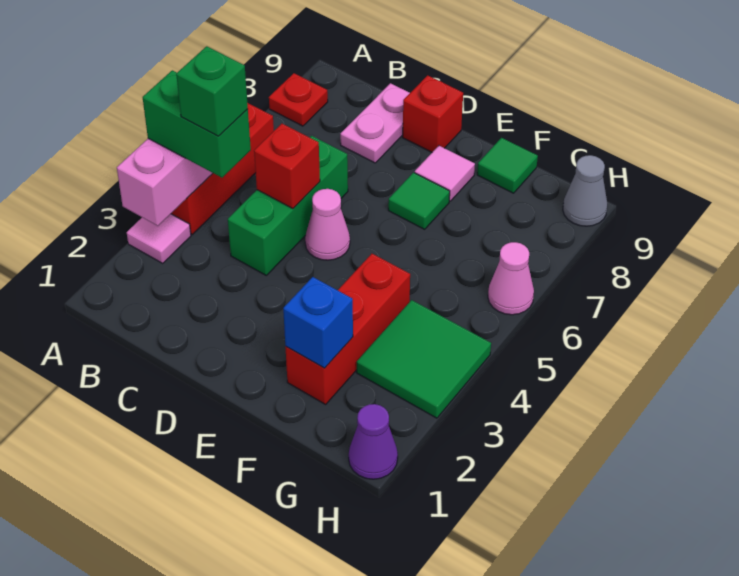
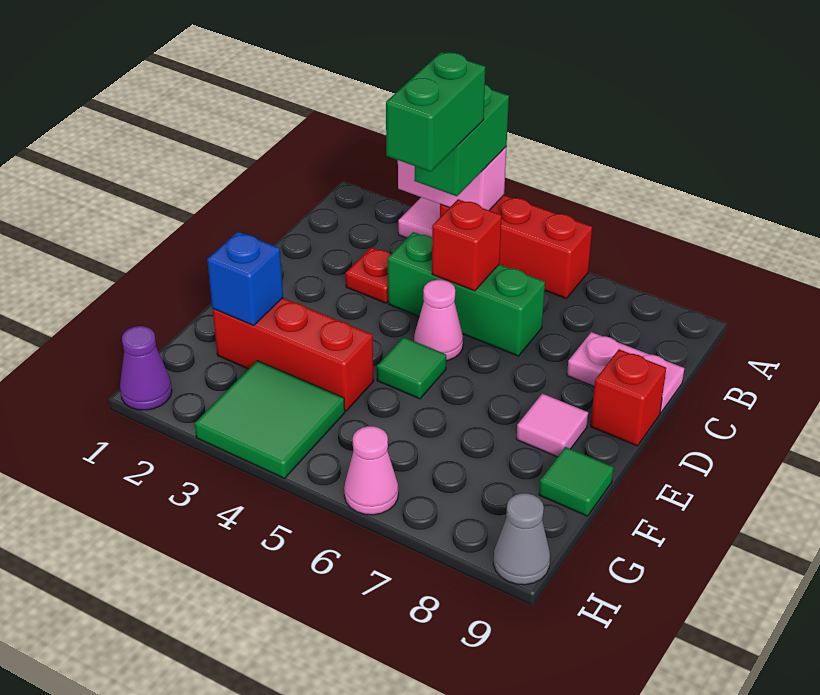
red plate A8 level 1 -> red plate C3 level 1
green brick B4 level 4 -> green brick B4:C4 level 4
green tile E7 level 1 -> green tile E5 level 1

